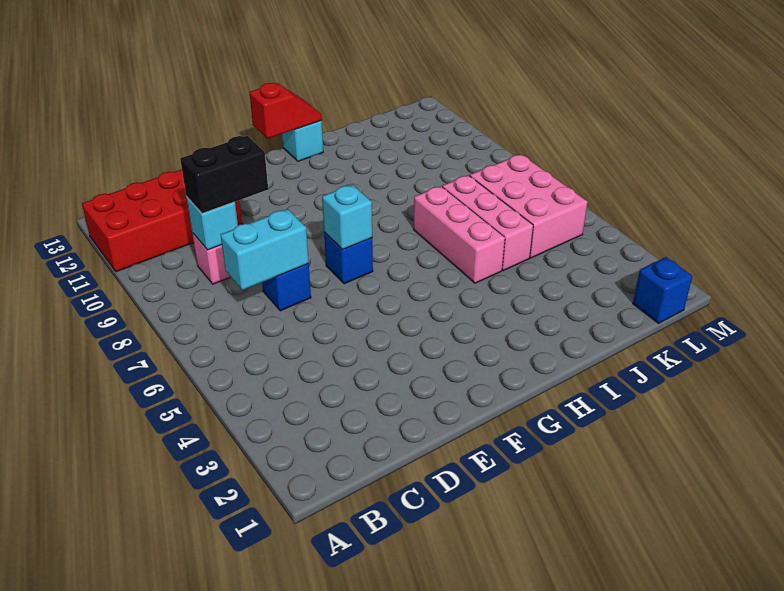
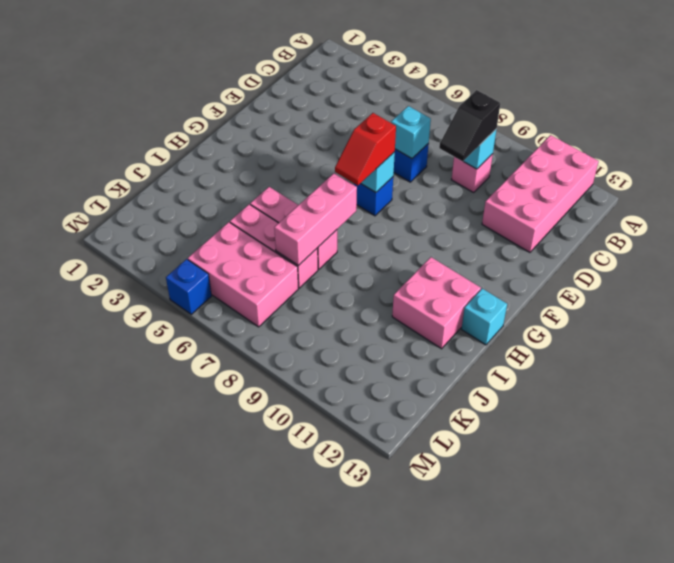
red brick A11:D12 level 1 -> pink brick A11:D12 level 1
cyan brick C7:D7 level 2 -> cyan brick D7 level 2
black brick C9:D9 level 3 -> black slope C9:D9 level 3 top C
red slope G13:H13 level 2 top G -> red slope F7:G7 level 3 top F
none -> pink brick H7:J7 level 2
none -> pink brick H11:I12 level 1
blue brick L1 level 1 -> blue brick M5 level 1

